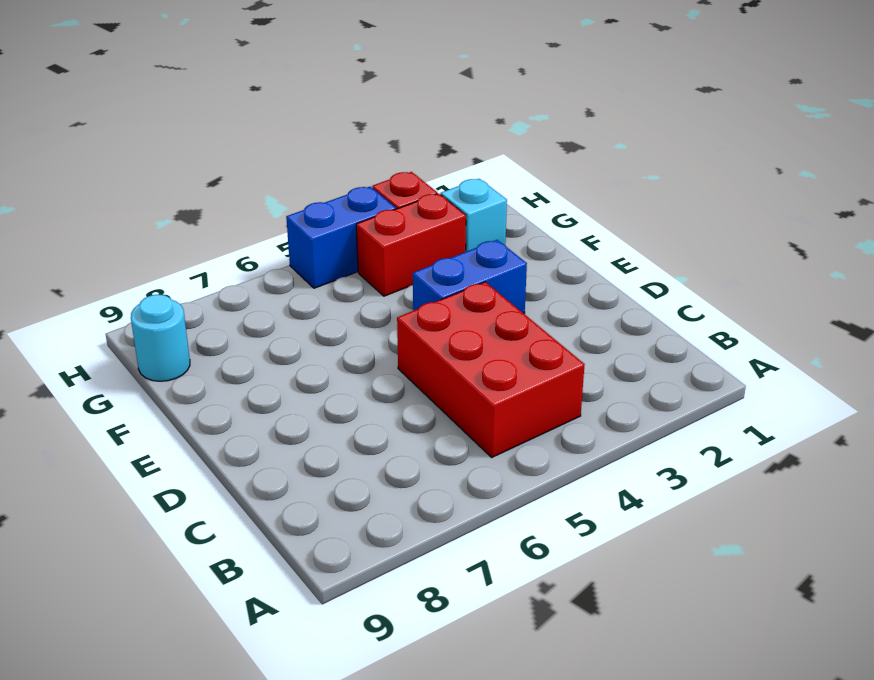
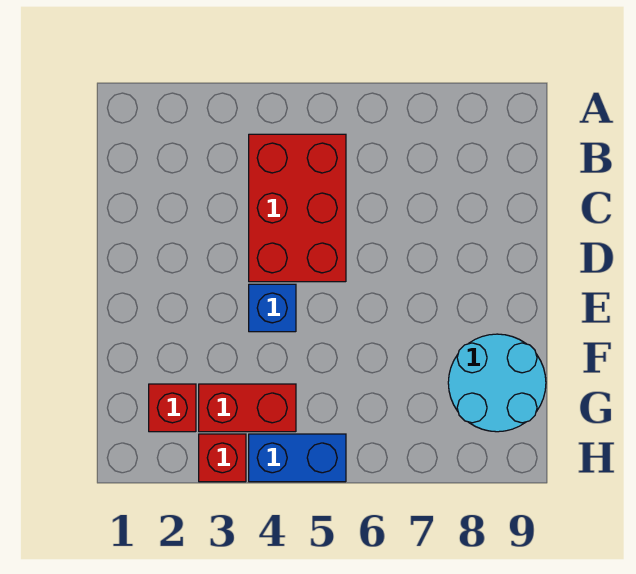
blue brick E3:E4 level 1 -> blue brick E4 level 1
cyan brick G2 level 1 -> red brick G2 level 1
cyan round brick G9 level 1 -> cyan round brick F8:G9 level 1

